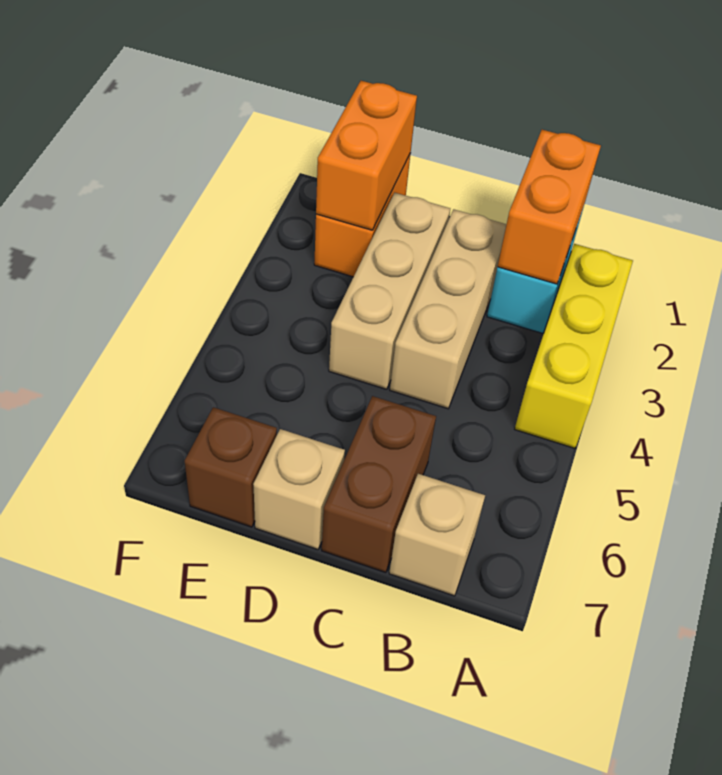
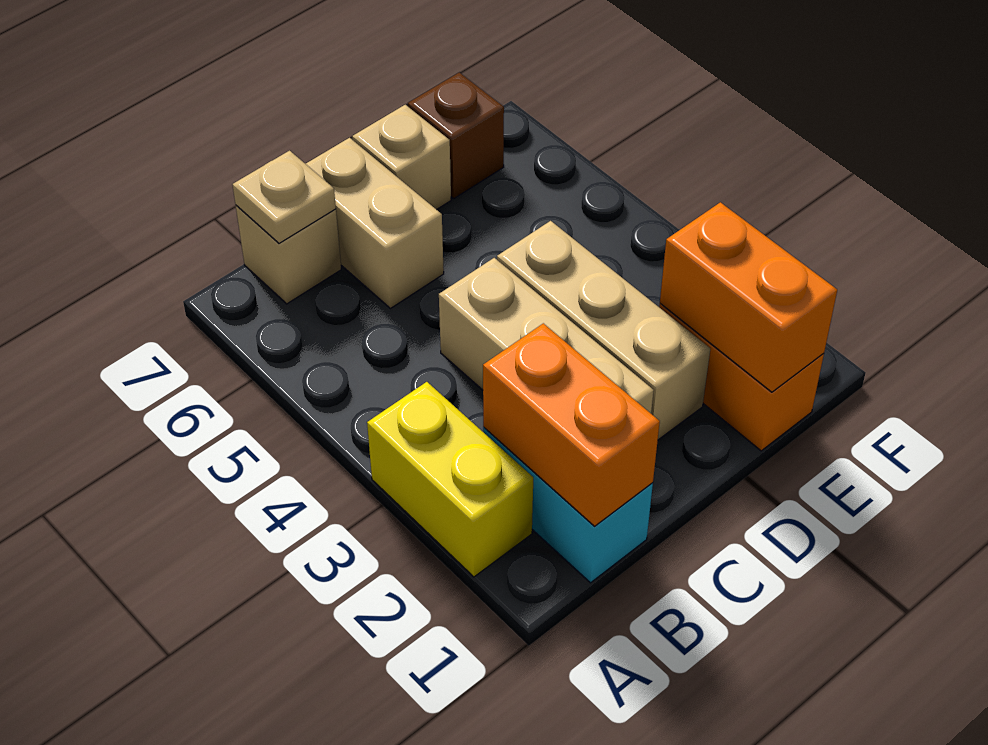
yellow brick A2:A4 level 1 -> yellow brick A2:A3 level 1
none -> tan plate B7 level 2
brown brick C6:C7 level 1 -> tan brick C6:C7 level 1

